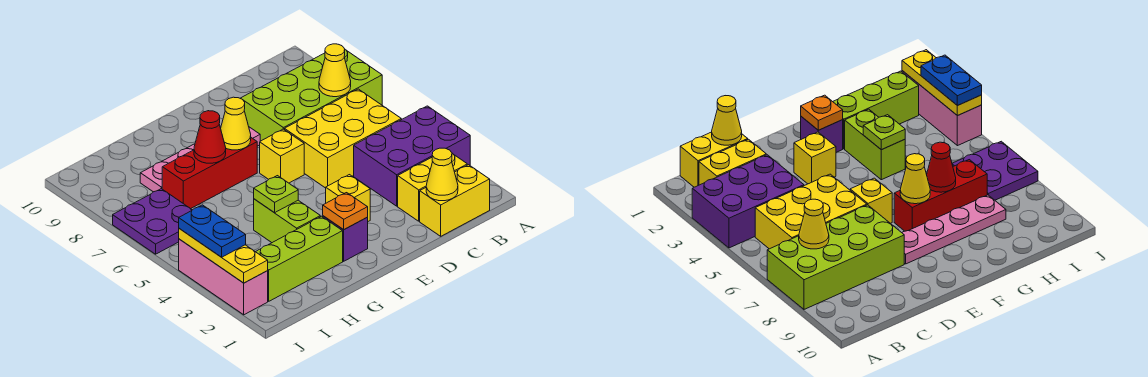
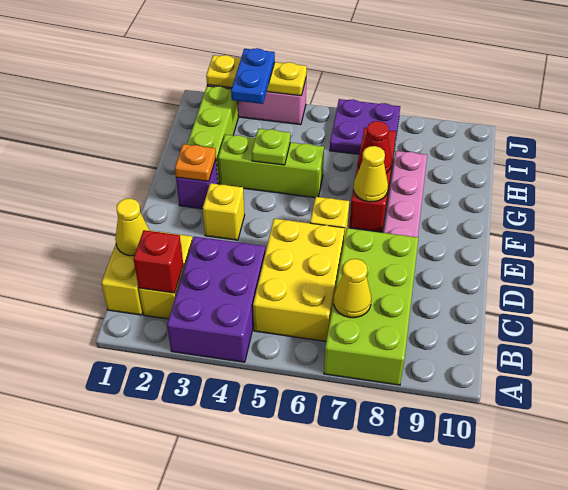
none -> red brick B2 level 2
lime brick G3:G4 level 1 -> lime brick G3:G5 level 1
blue plate J3:J4 level 3 -> blue plate I3:J3 level 3

